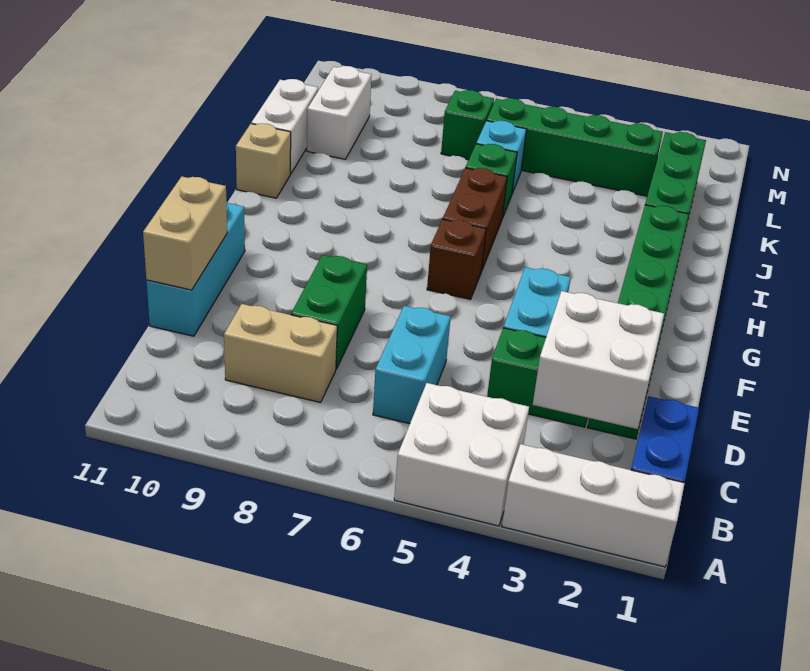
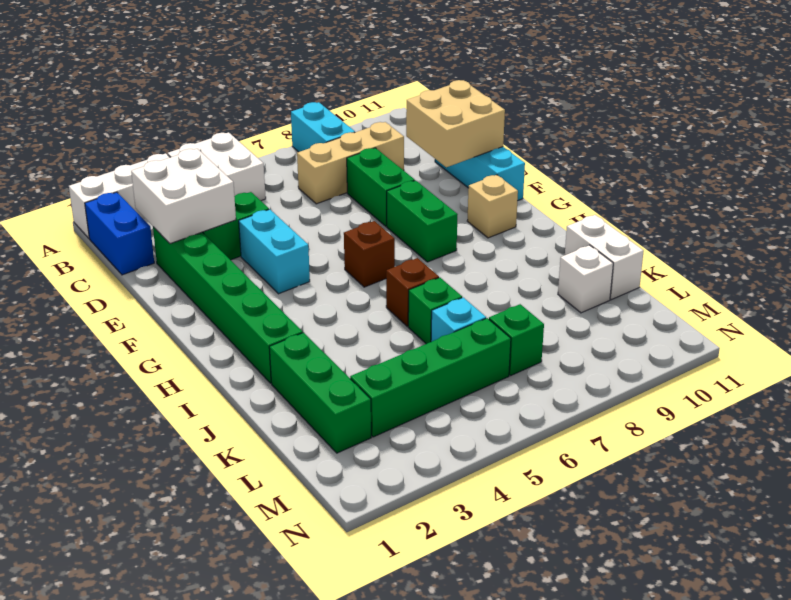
cyan brick C6:D6 level 1 -> cyan brick A8:B8 level 1
tan brick C8:C9 level 1 -> tan brick C7:C9 level 1
tan brick D11:E11 level 2 -> tan brick D10:E11 level 2
none -> green brick F8:G8 level 1
brown brick H6:I6 level 1 -> brown brick I6 level 1
tan brick I11 level 1 -> tan brick G10 level 1
white brick K10:L10 level 1 -> white brick K10 level 1

